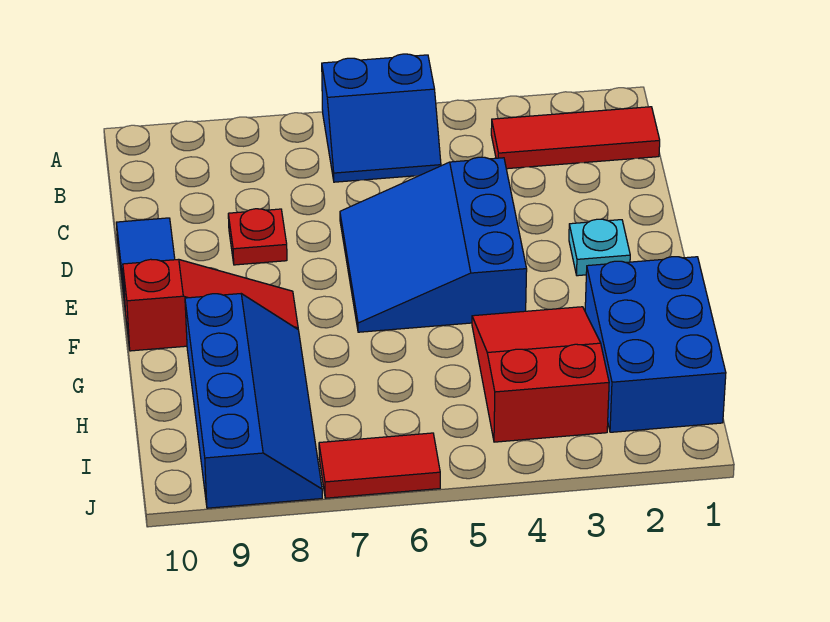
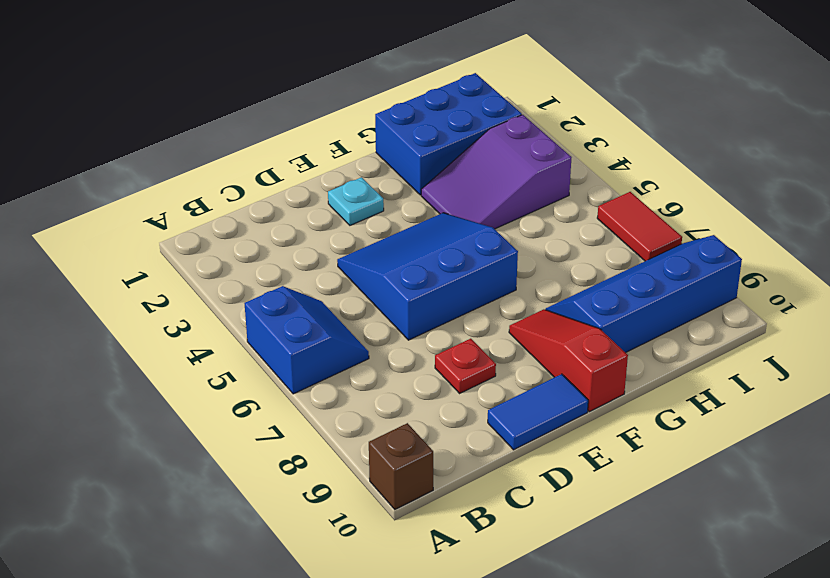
none -> brown brick A10 level 1
red tile B1:B3 level 1 -> none
blue slope D4:F6 level 1 top 4 -> blue slope D4:F6 level 1 top 6
red slope G3:I4 level 1 top I -> purple slope G3:I4 level 1 top I

